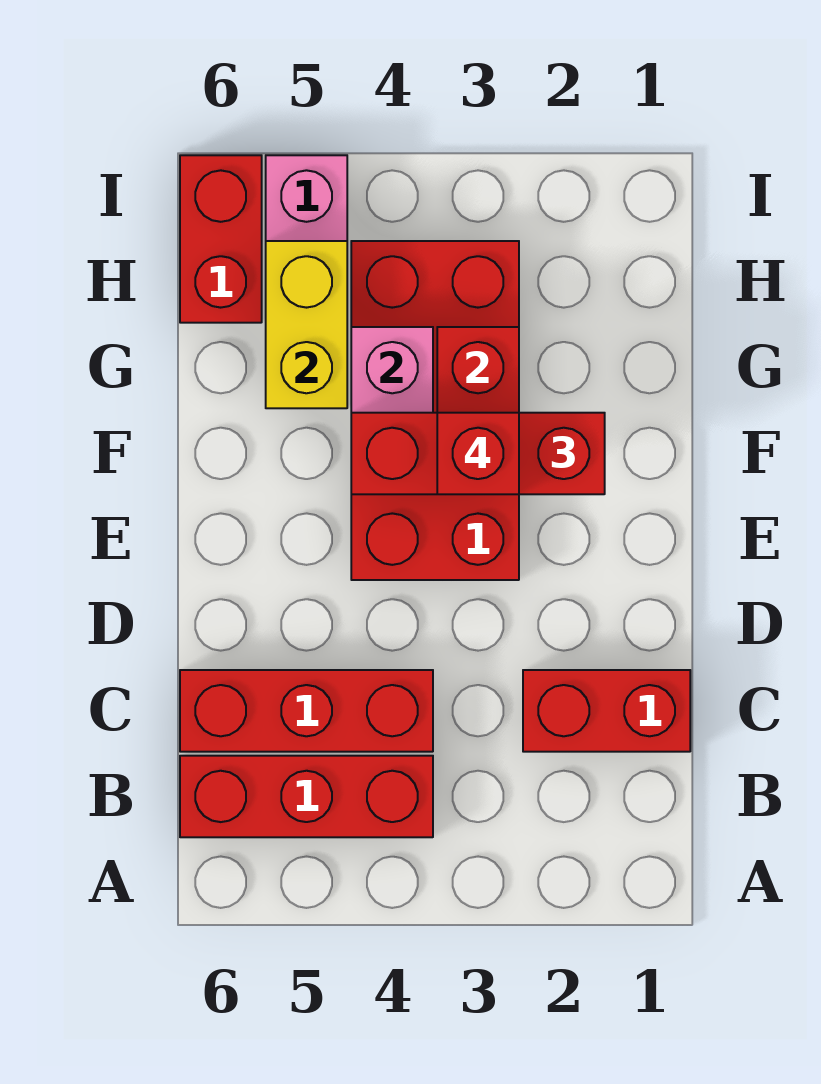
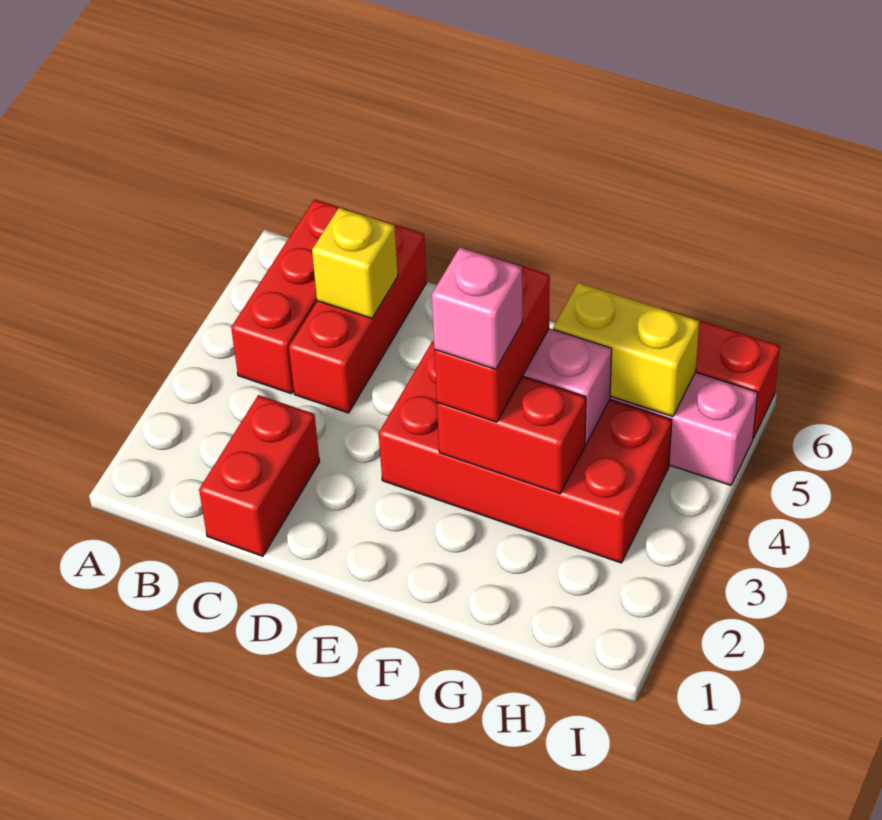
none -> yellow brick C5 level 2
red brick F2:F4 level 3 -> red brick F3:F4 level 3
red brick F3 level 4 -> pink brick F3 level 4

